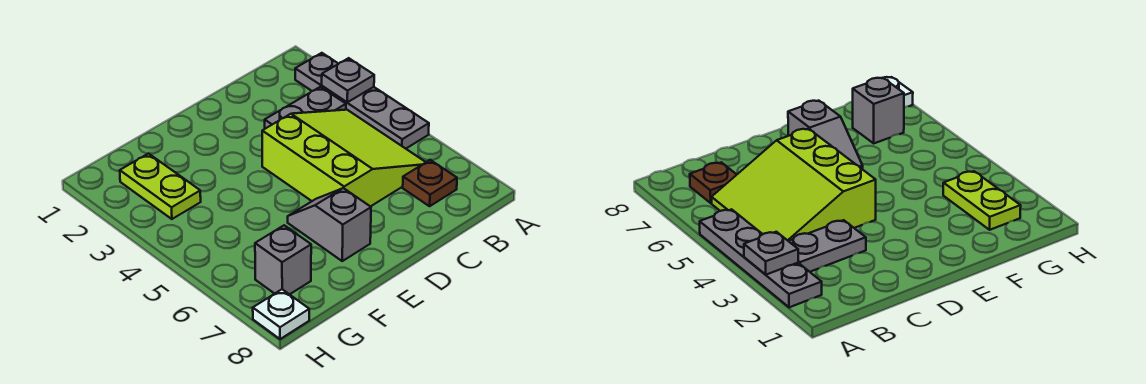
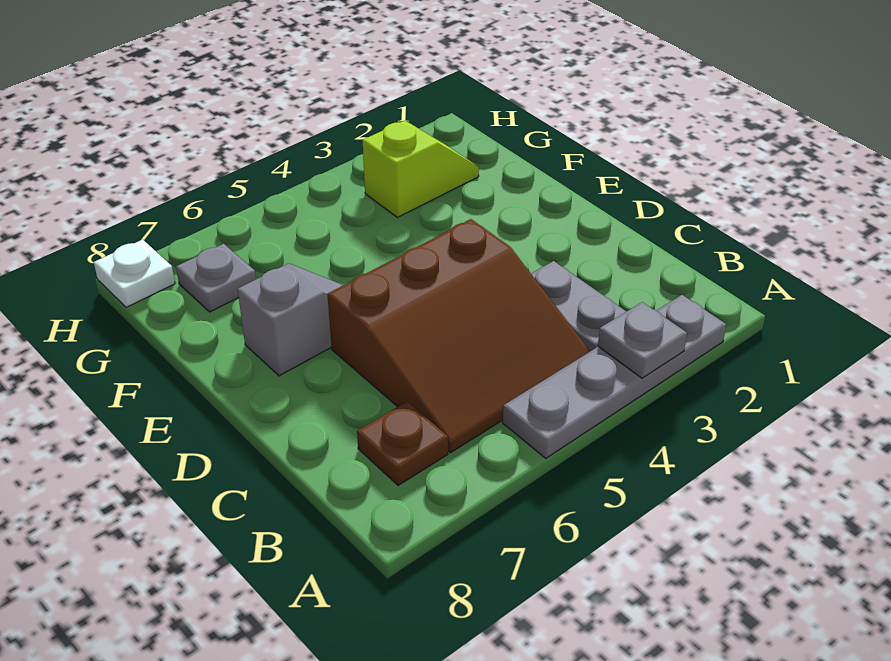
lime slope B4:D6 level 1 top D -> brown slope B4:D6 level 1 top D
lime plate G2:G3 level 1 -> lime slope G2:G3 level 1 top 3
grey brick G7 level 1 -> grey plate G7 level 1

